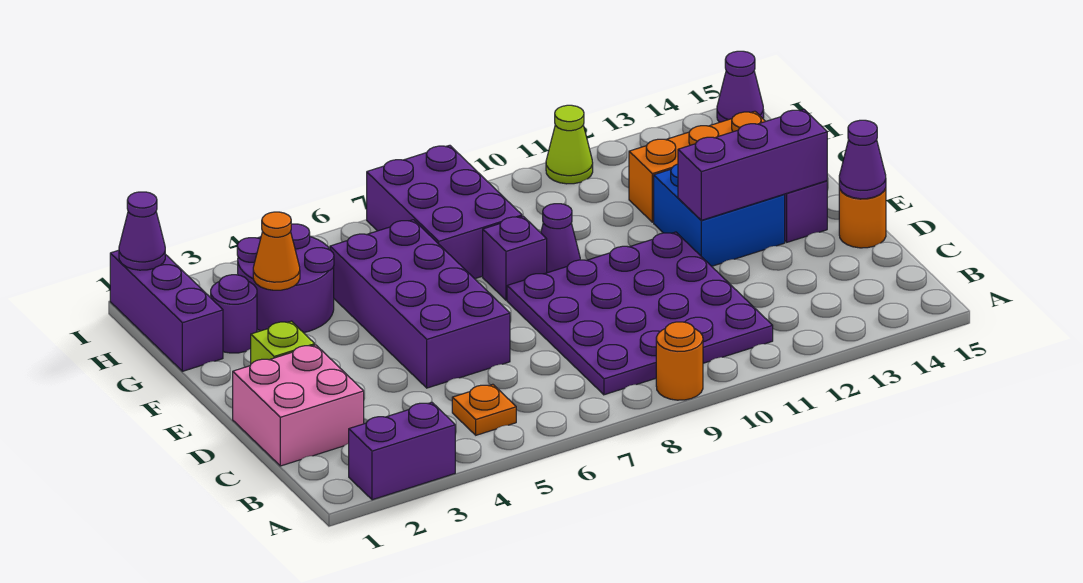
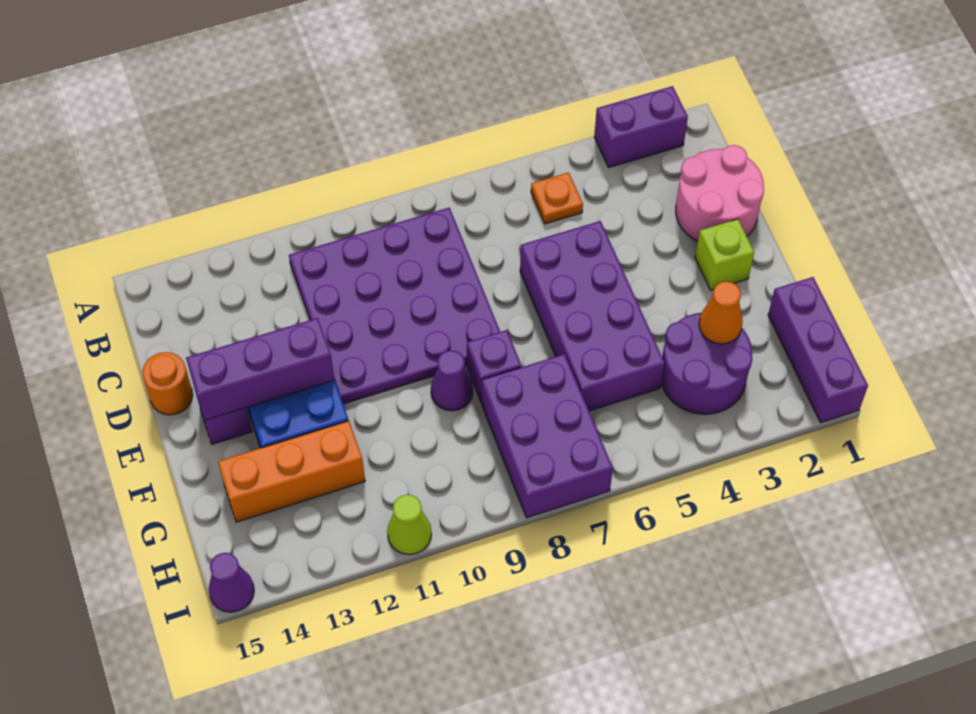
orange round brick A9 level 1 -> none
pink brick C1:D2 level 1 -> pink round brick C1:D2 level 1
purple cone D15 level 2 -> none
purple round brick G2 level 1 -> none
purple cone I1 level 2 -> none

